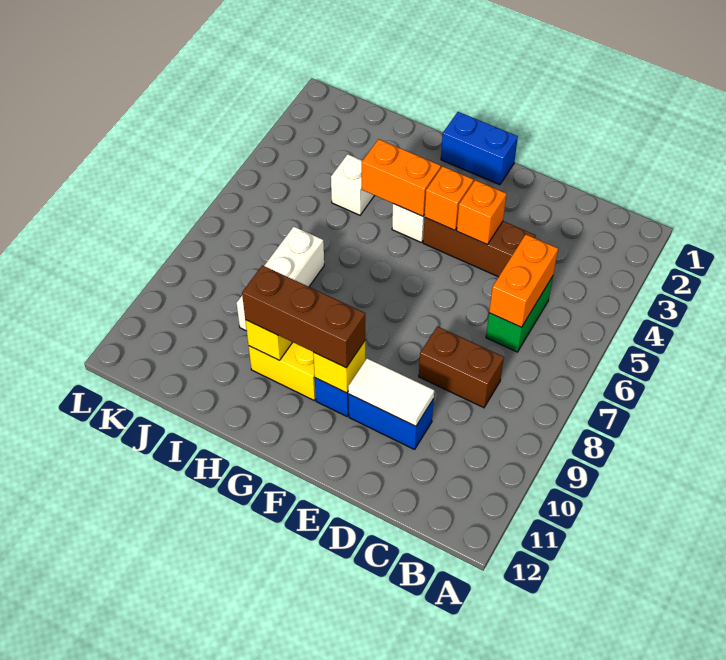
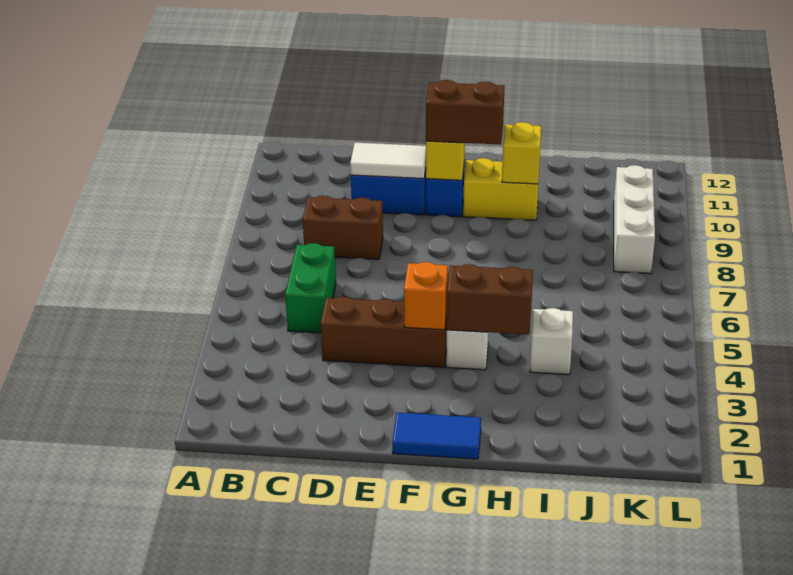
orange brick C5:C6 level 2 -> none
orange brick E4 level 2 -> none
blue brick F1:G1 level 1 -> blue tile F1:G1 level 1
brown brick F10:H10 level 3 -> brown brick F10:G10 level 3
orange brick G4:H4 level 2 -> brown brick G4:H4 level 2
white brick I7:I9 level 1 -> white brick K8:K10 level 1

